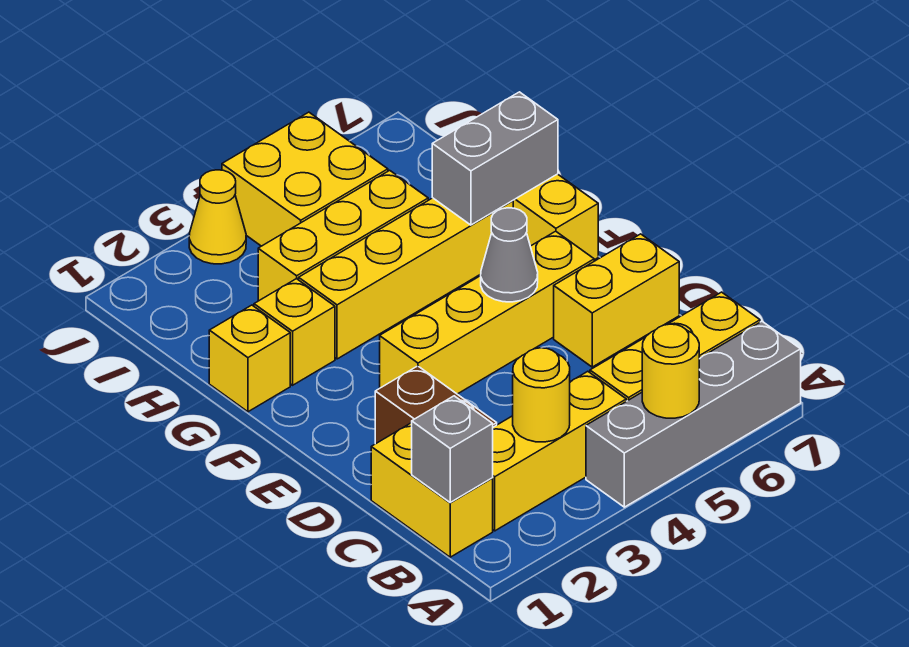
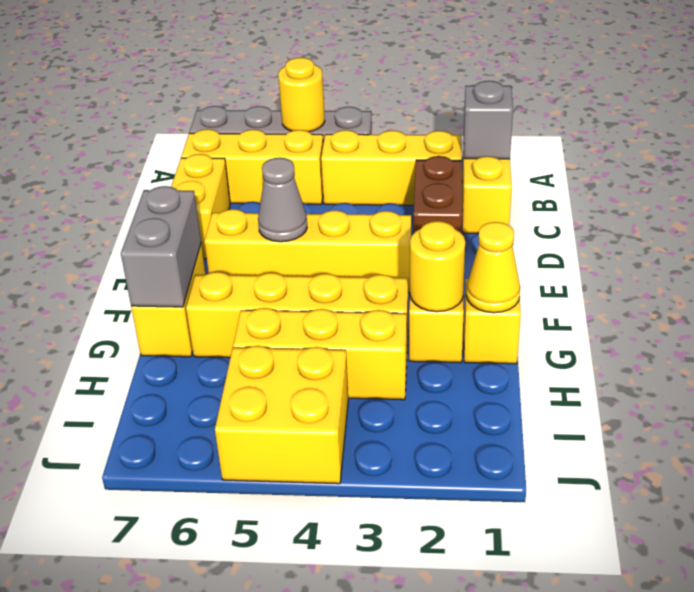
yellow round brick B3 level 2 -> yellow round brick G2 level 2
yellow brick D6:D7 level 1 -> yellow brick C7:D7 level 1
grey brick G6:G7 level 2 -> grey brick F7:G7 level 2
yellow cone J3 level 1 -> yellow cone G1 level 2

